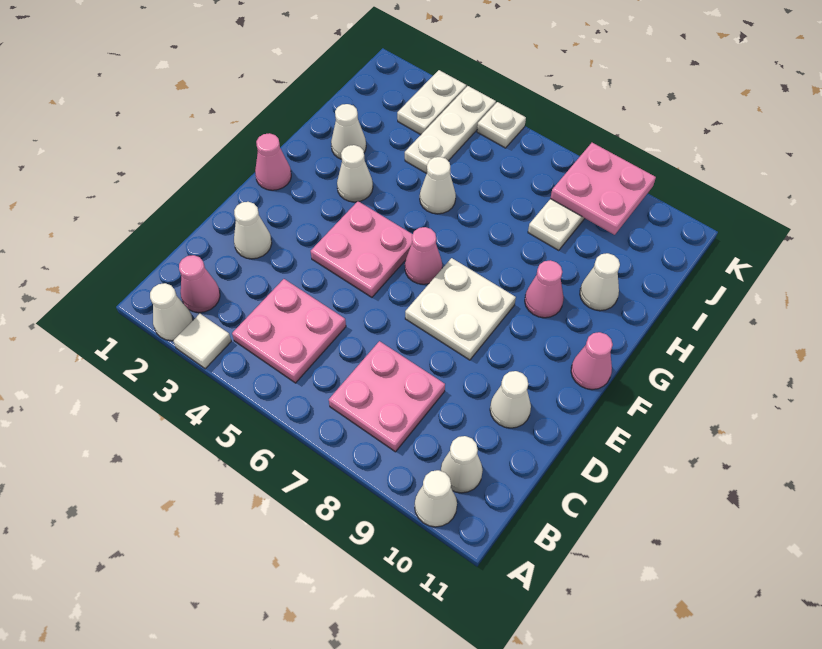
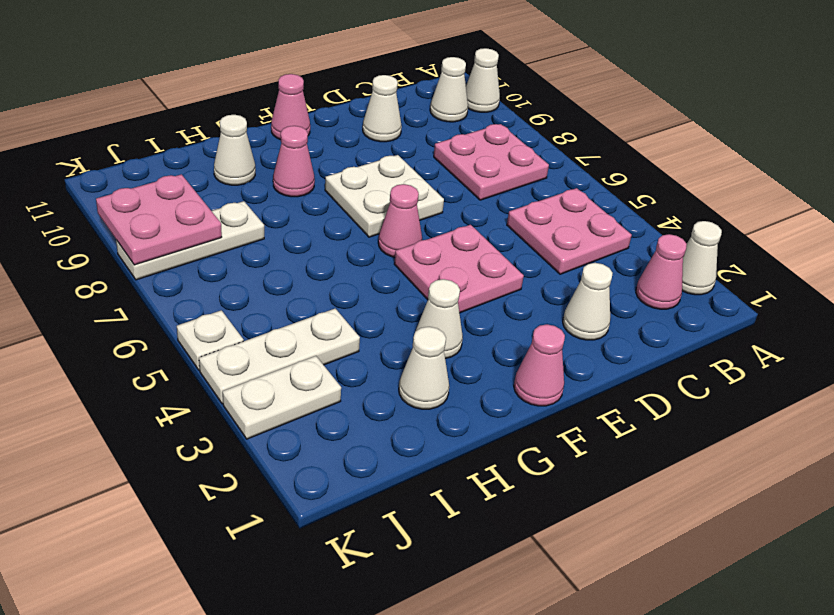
white tile A3 level 1 -> none
white cone H5 level 1 -> none

